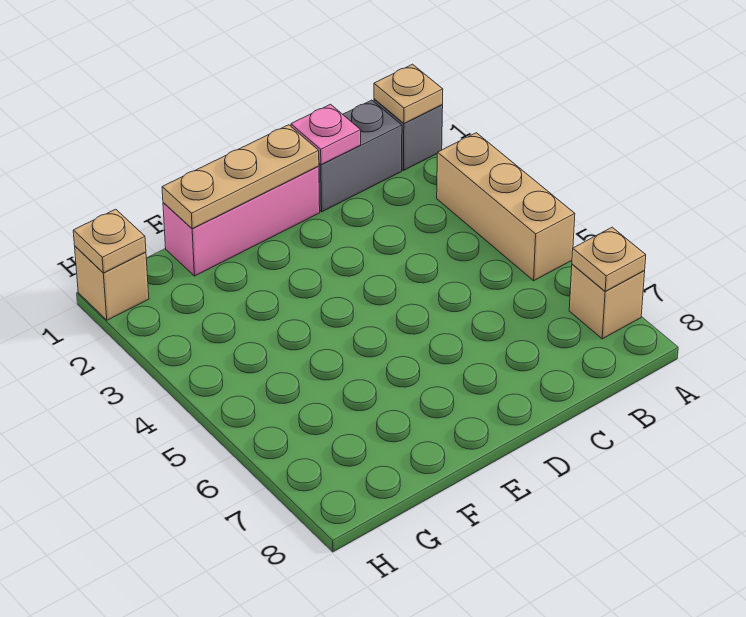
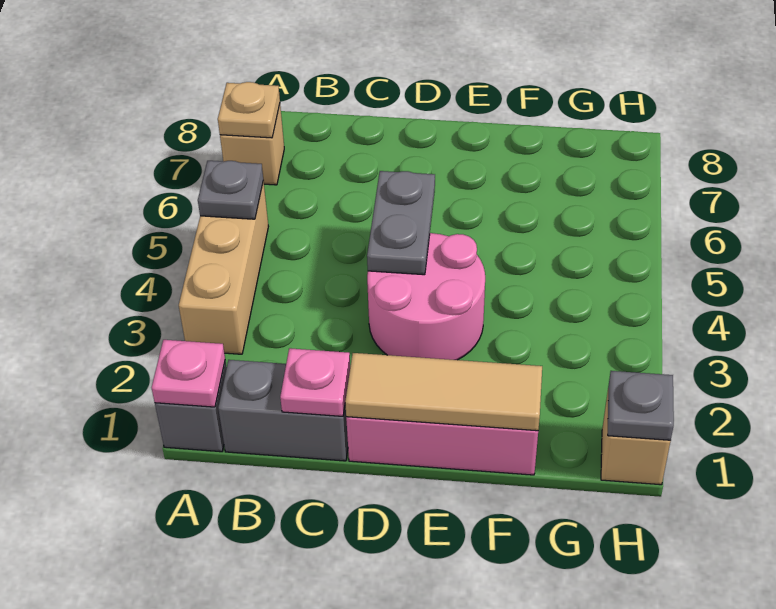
tan plate A1 level 2 -> pink plate A1 level 2
none -> grey plate A5 level 2
tan plate D1:F1 level 2 -> tan tile D1:F1 level 2
none -> pink round brick D3:E4 level 1
none -> grey plate D4:D5 level 2
tan plate H1 level 2 -> grey plate H1 level 2

